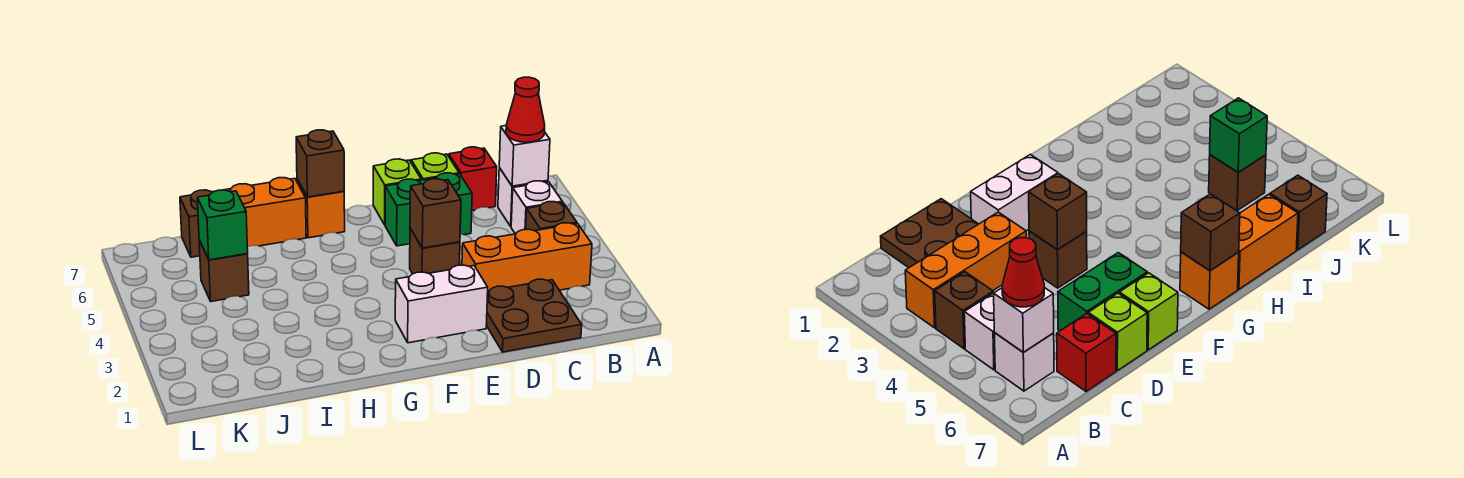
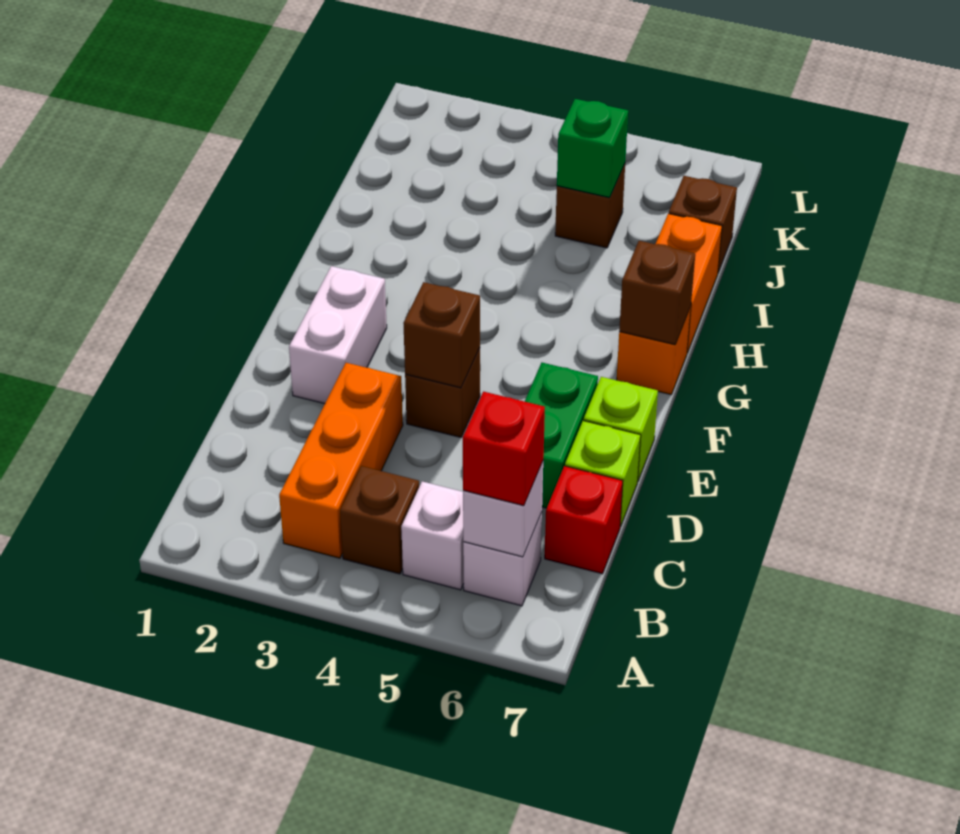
red cone B6 level 3 -> red brick B6 level 3
brown plate C1:D2 level 1 -> none

